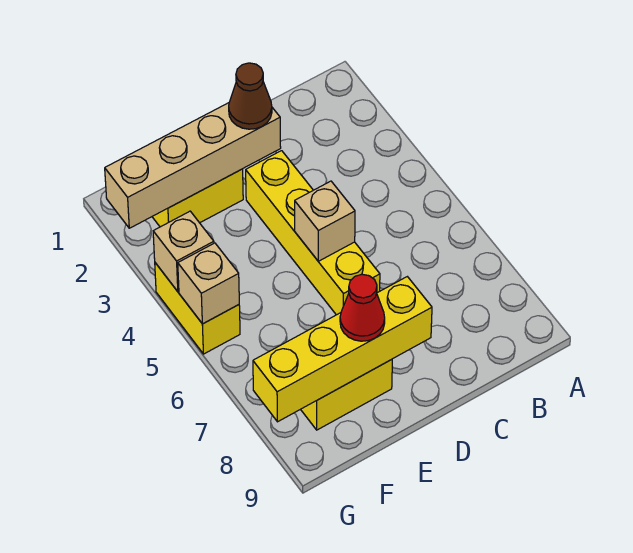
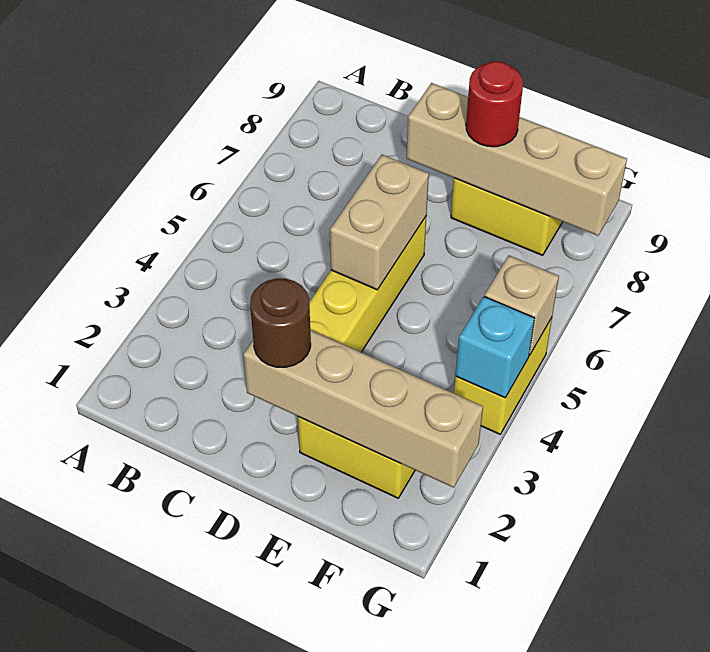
brown cone D2 level 3 -> brown round brick D2 level 3
tan brick D5 level 2 -> tan brick D5:D6 level 2
yellow brick D8:G8 level 2 -> tan brick D8:G8 level 2
red cone E8 level 3 -> red round brick E8 level 3
tan brick G4 level 2 -> cyan brick G4 level 2

